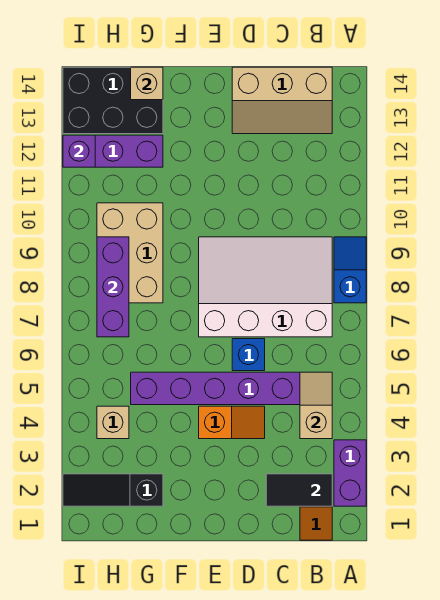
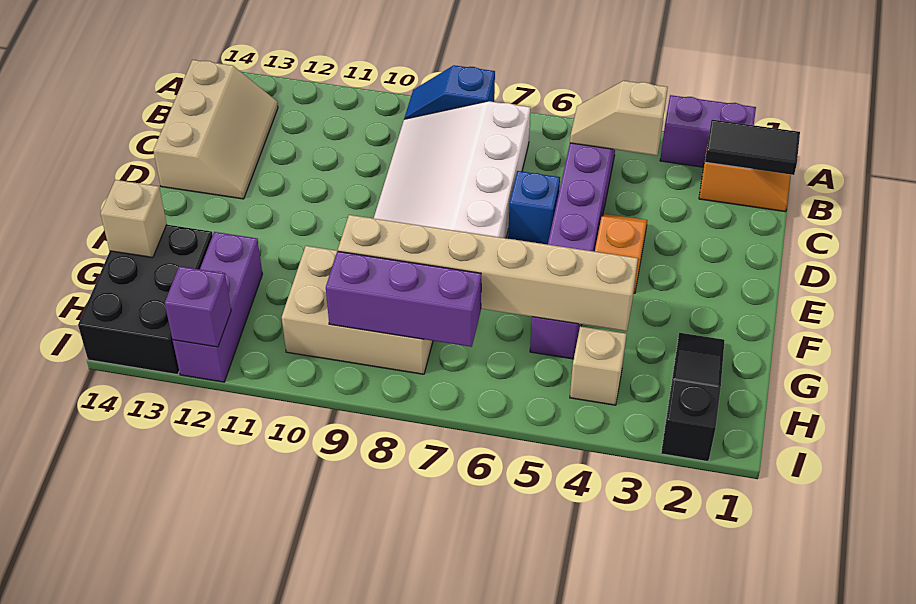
black tile B2:C2 level 2 -> black tile B1:B2 level 2
black slope G2:I2 level 1 top G -> black slope G2:I2 level 1 top I
none -> tan brick G4:G9 level 2

